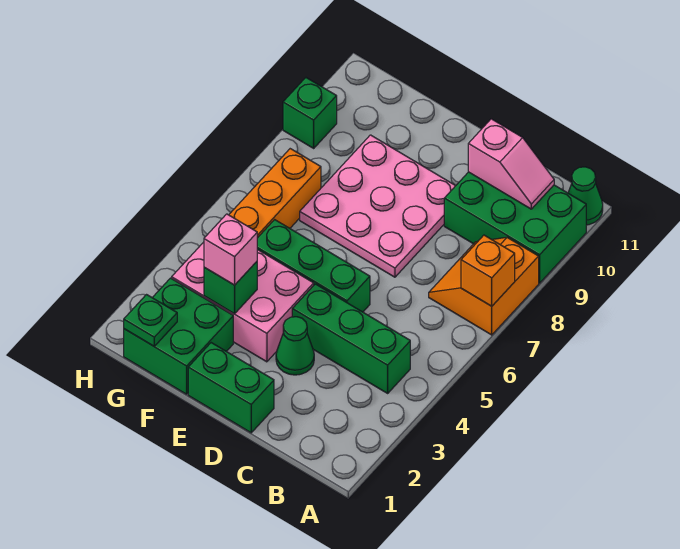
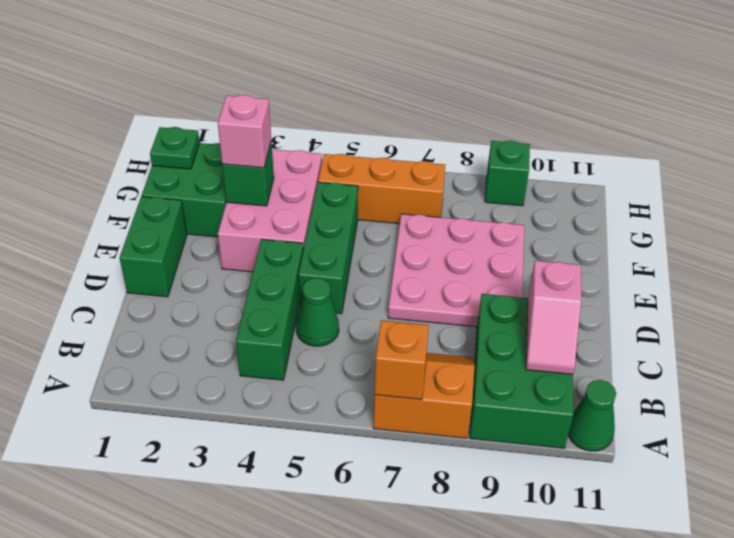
green cone D3 level 1 -> green cone C5 level 1

